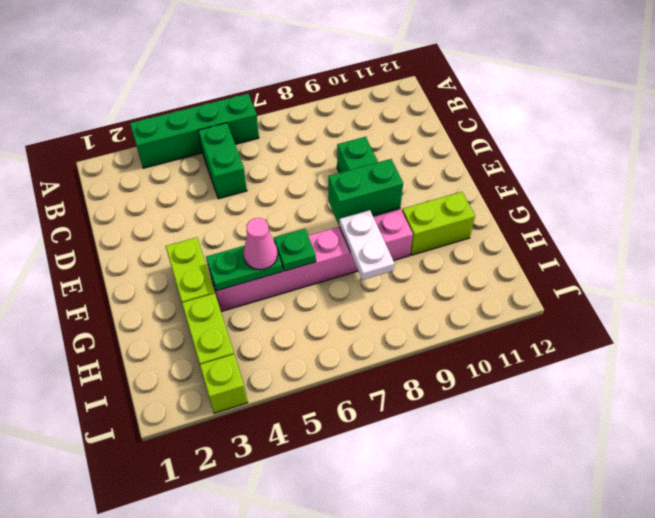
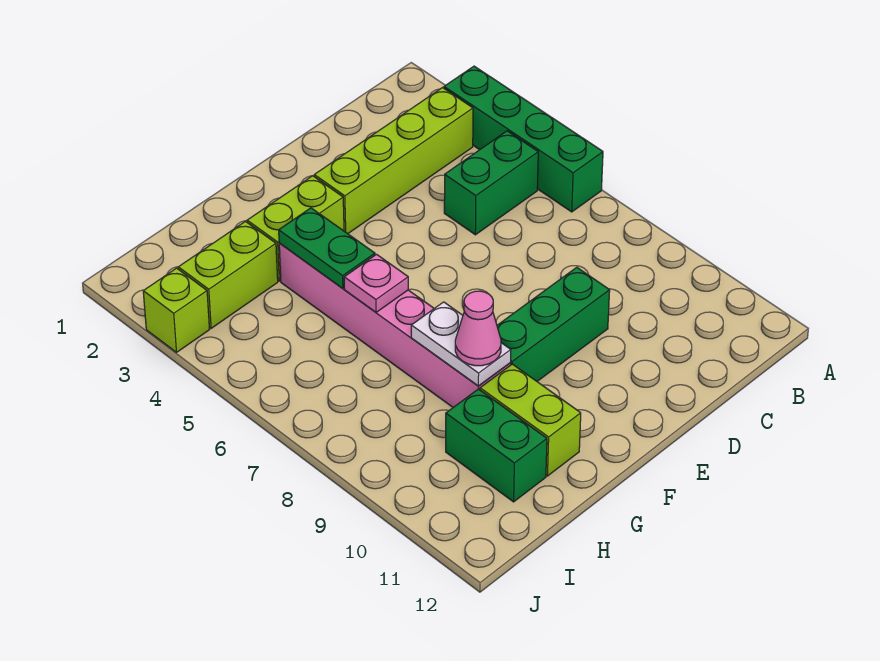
none -> lime brick B3:E3 level 1
green brick F8:F9 level 2 -> green brick H10:H11 level 1
pink cone G5 level 3 -> pink cone G9 level 3
green plate G6 level 2 -> pink plate G6 level 2
white plate G8:H8 level 2 -> white plate G8:G9 level 2

